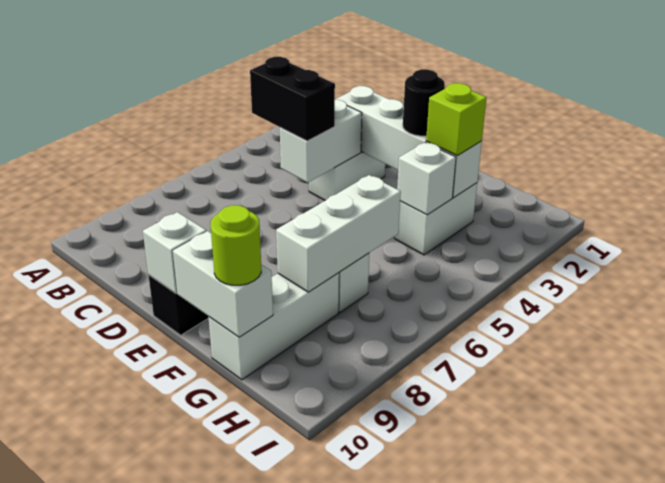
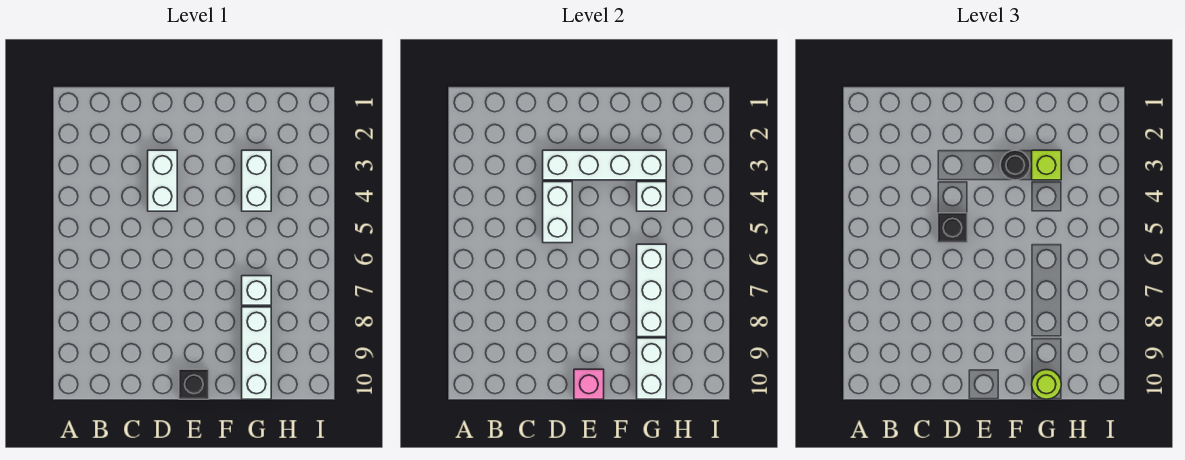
black brick C5:D5 level 3 -> black brick D5 level 3
white brick E10 level 2 -> pink brick E10 level 2
white brick F10:G10 level 2 -> white brick G9:G10 level 2

